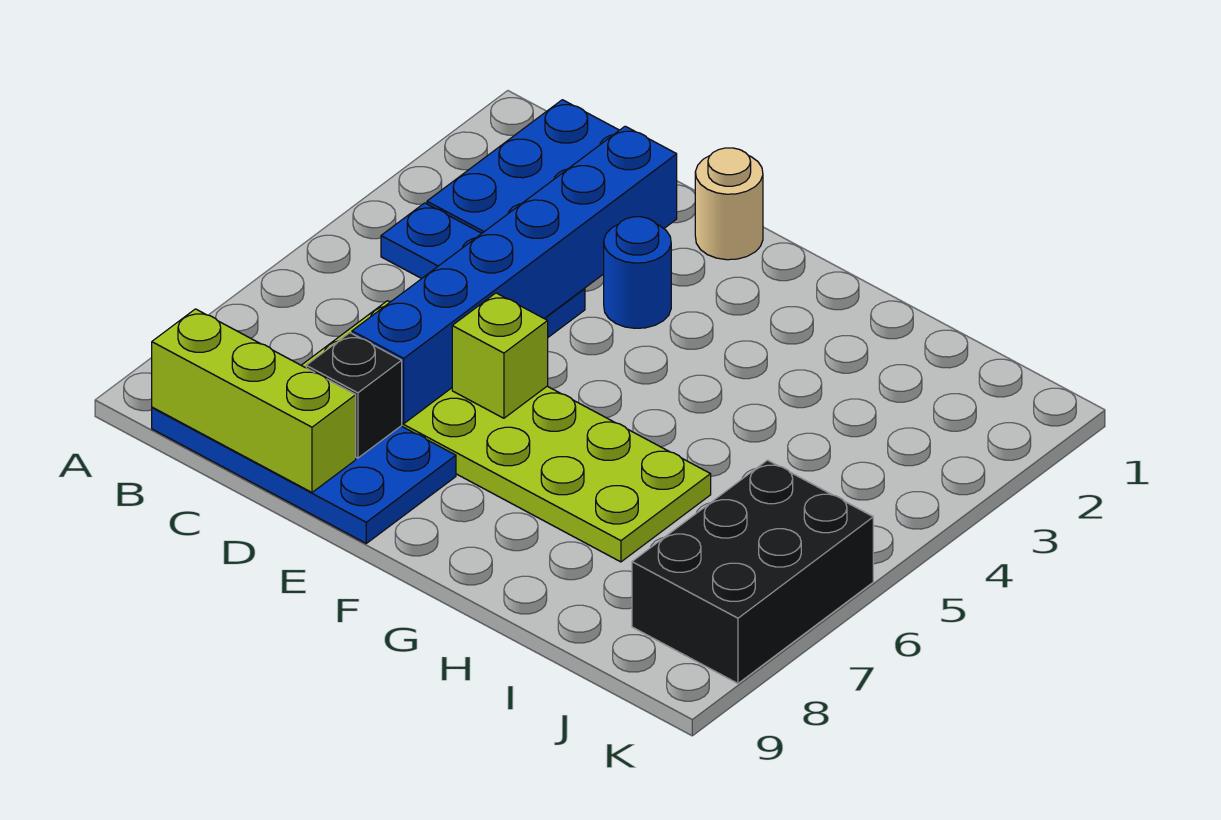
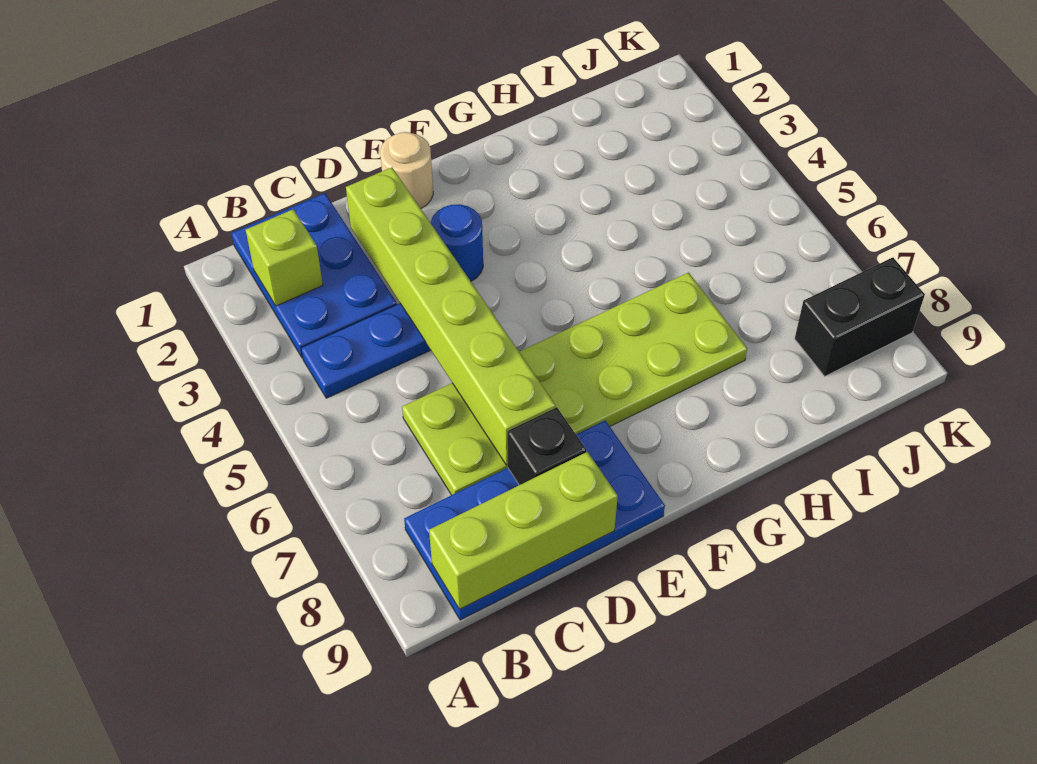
blue brick D2:D7 level 2 -> lime brick D2:D7 level 2
lime brick E6 level 2 -> lime brick B2 level 2
black brick J6:K8 level 1 -> black brick J8:K8 level 1

